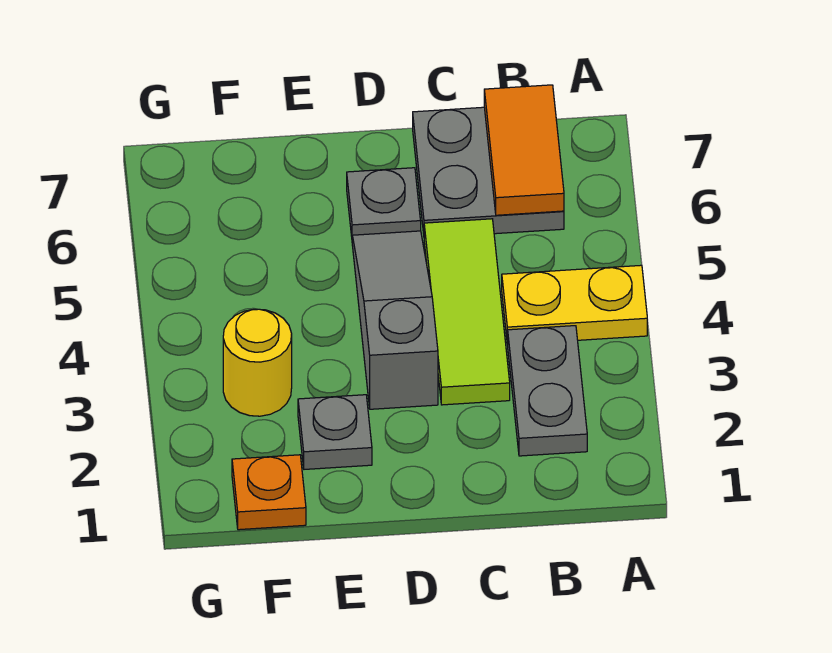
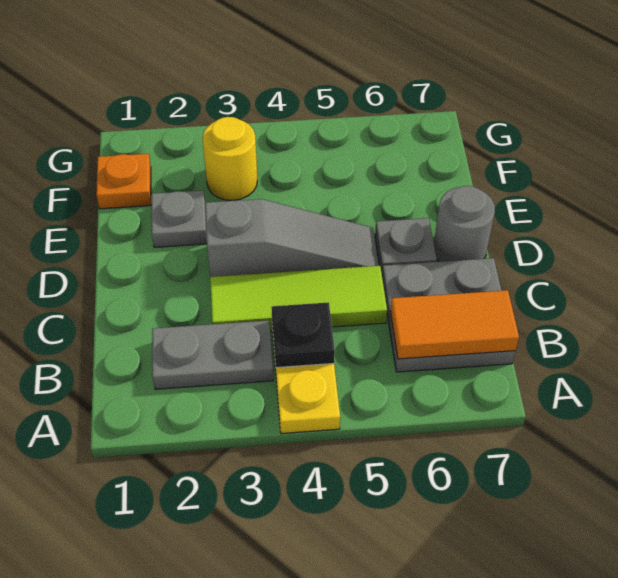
none -> black plate B4 level 2
none -> grey round brick D7 level 1

